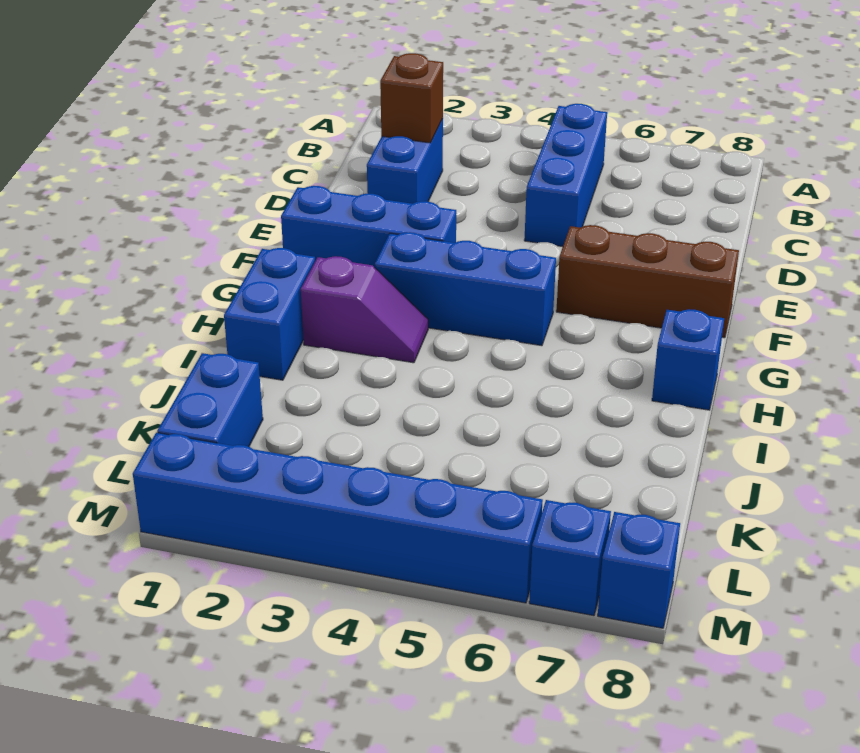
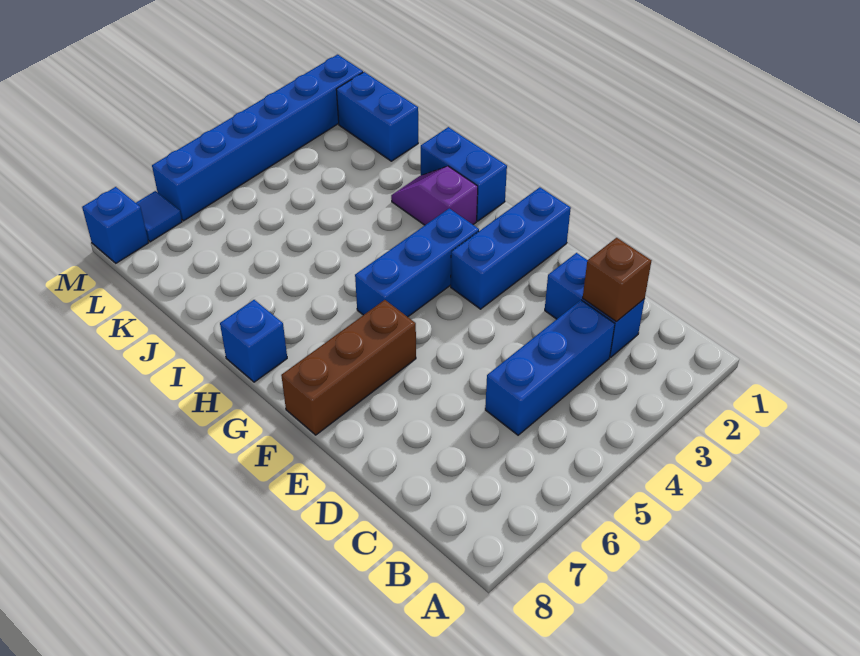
blue brick B5:D5 level 1 -> blue brick C3:C5 level 1
purple slope H2:H3 level 1 top 2 -> purple slope H2:I2 level 1 top H
blue brick M7 level 1 -> blue tile M7 level 1

